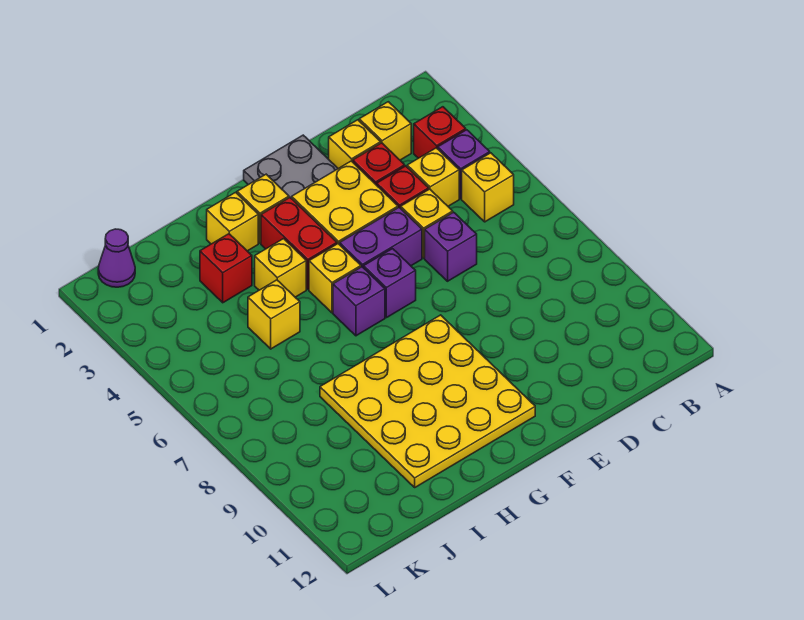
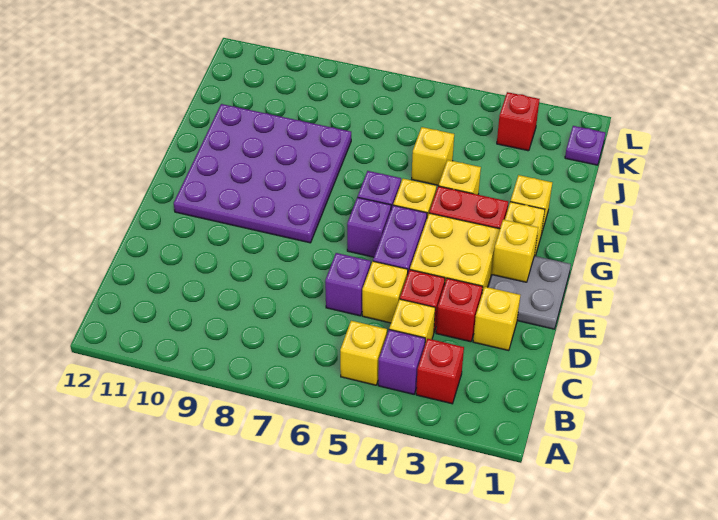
yellow brick C2 level 1 -> yellow brick F2 level 2
yellow plate F8:I11 level 1 -> purple plate F8:I11 level 1
red brick I3 level 1 -> red brick K3 level 1
purple cone K1 level 1 -> purple plate K1 level 1

